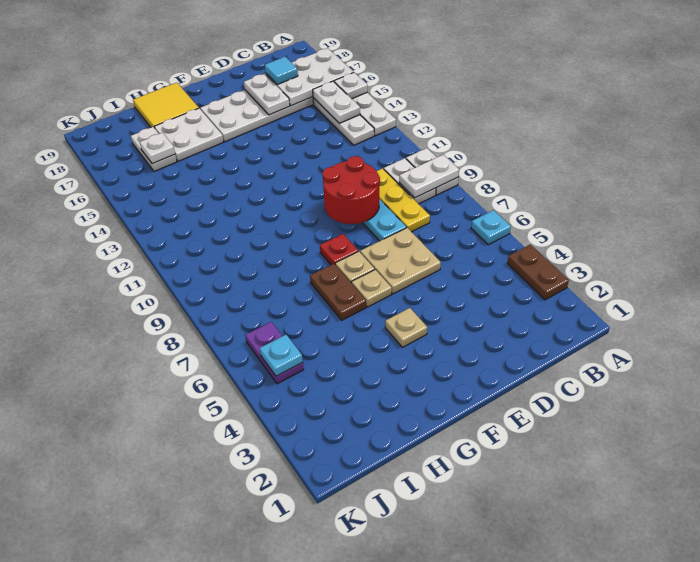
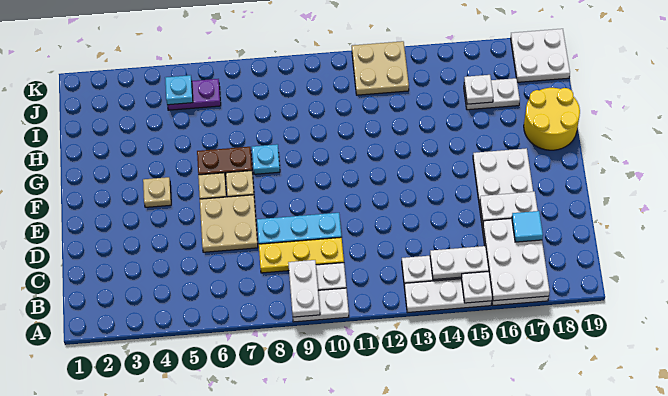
brown plate A3:A4 level 1 -> none
cyan plate A6 level 1 -> cyan plate G8 level 1
red round brick D9:E10 level 2 -> none
red plate F8 level 1 -> none
white plate G16:H17 level 1 -> white plate J18:K19 level 1
yellow tile G18:H19 level 1 -> yellow round brick G18:H19 level 1
none -> tan plate J12:K13 level 1

